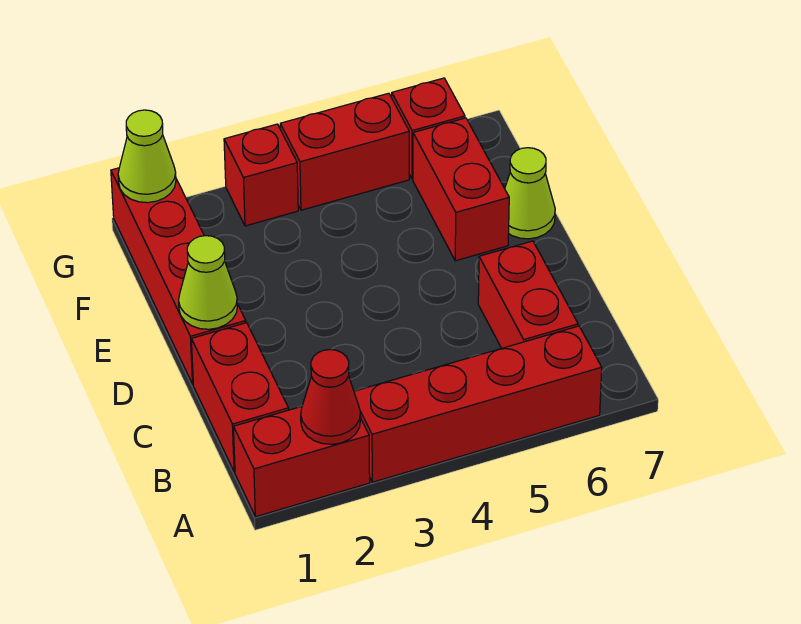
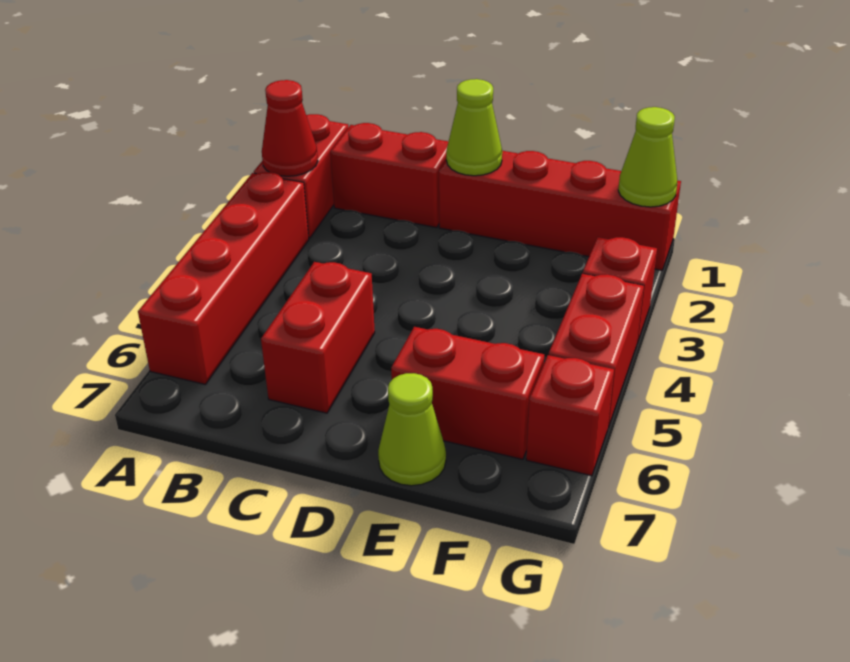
red brick B6:C6 level 1 -> red brick C5:C6 level 1

